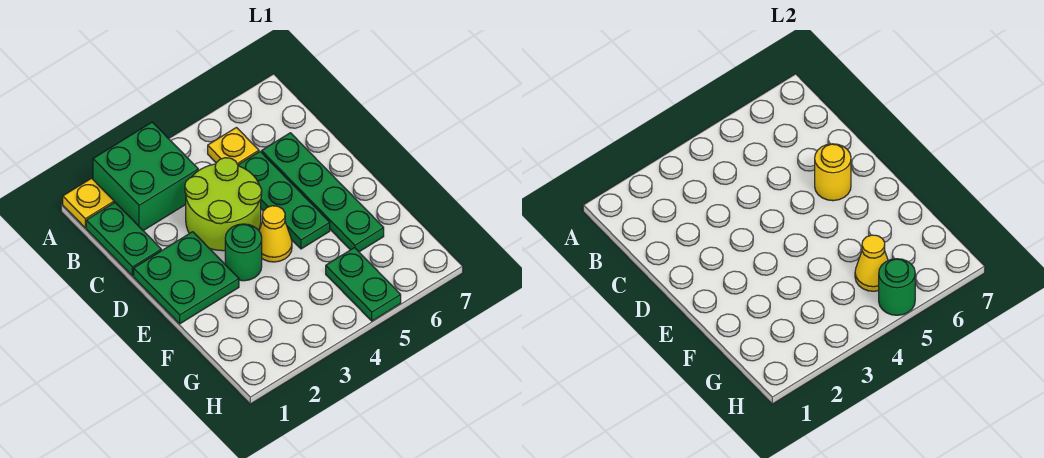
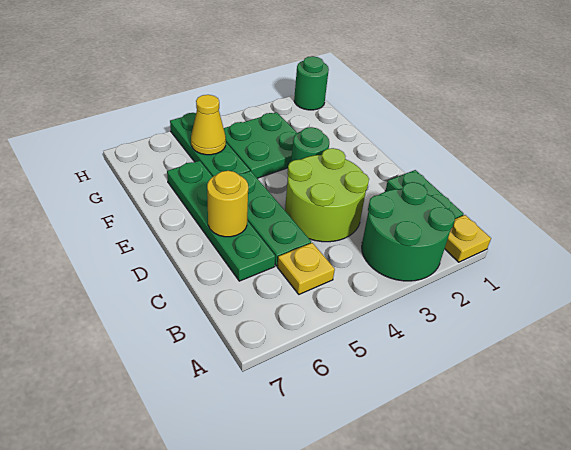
green brick A2:B3 level 1 -> green round brick A2:B3 level 1
green plate D1:E2 level 1 -> green plate F3:G4 level 1
yellow cone E4 level 1 -> none
green plate G5:H5 level 1 -> green plate F5:H5 level 1
green round brick H5 level 2 -> green round brick H1 level 1

